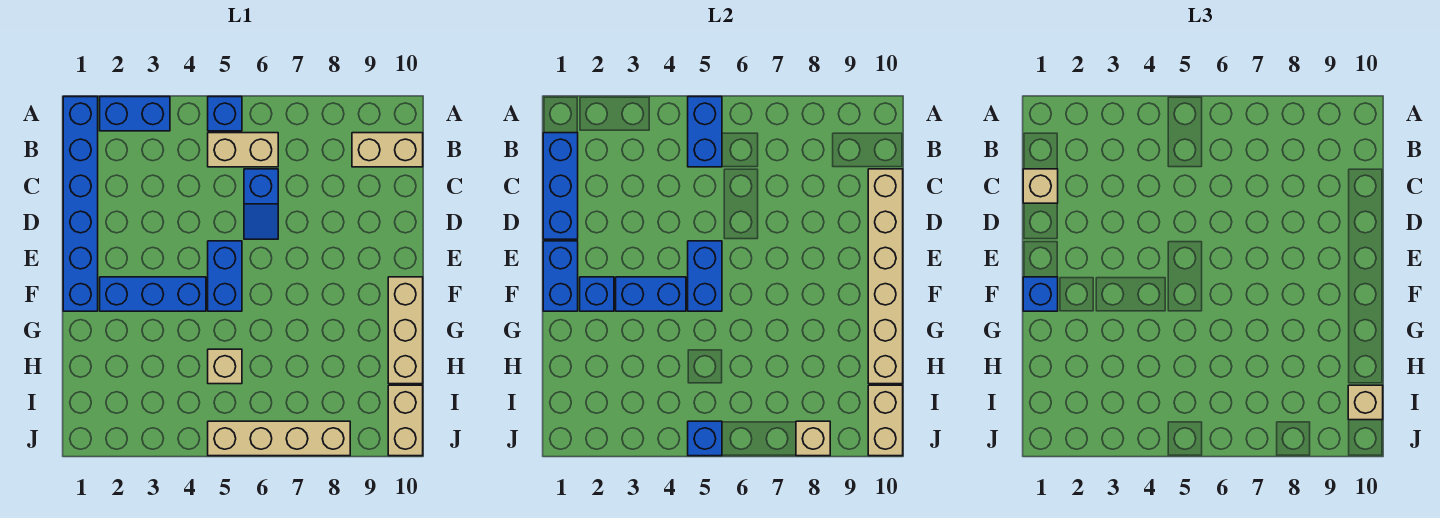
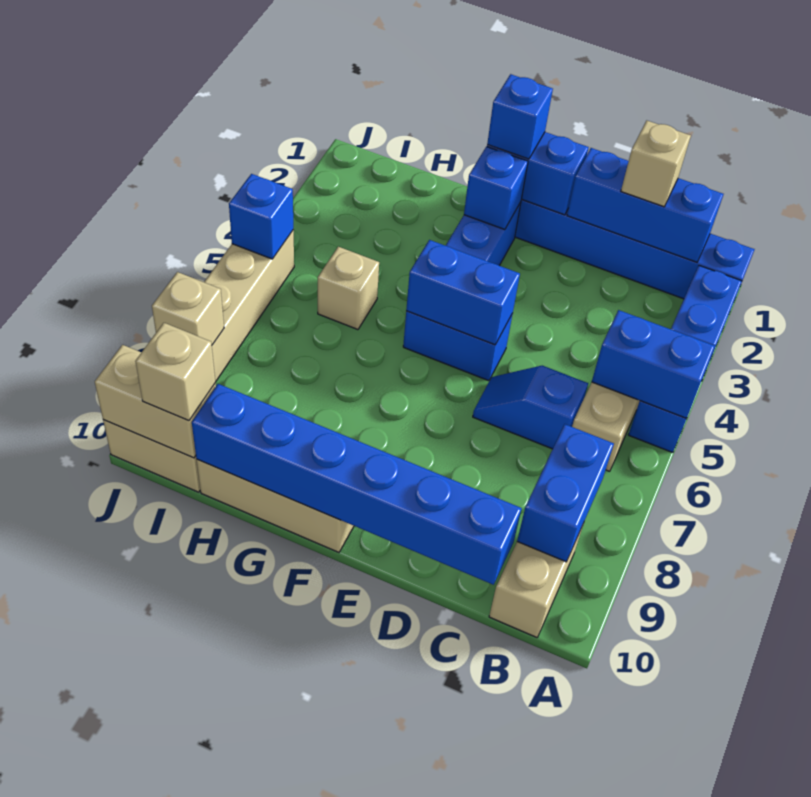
tan brick C10:H10 level 2 -> blue brick C10:H10 level 2
blue brick F3:F4 level 2 -> blue brick B8:B9 level 2

